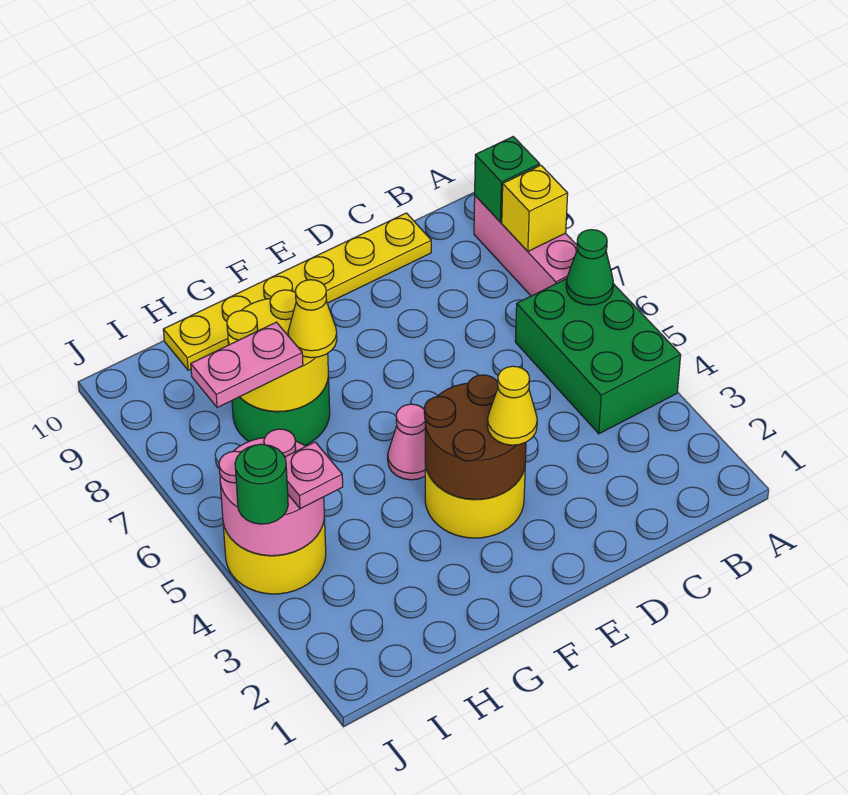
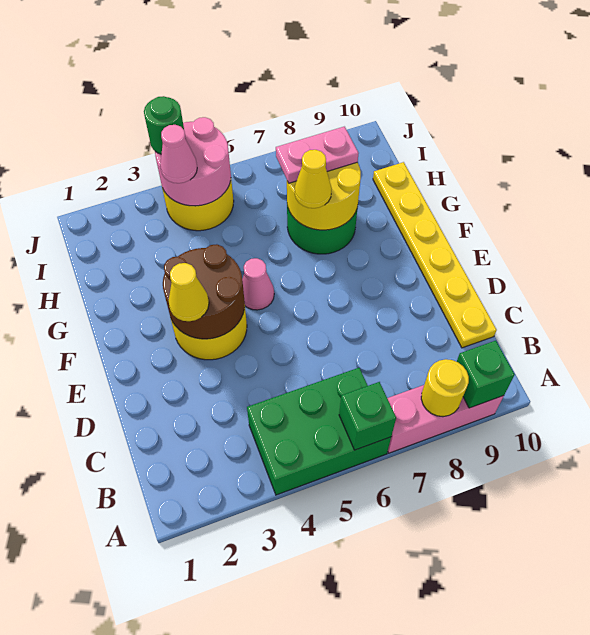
green cone A6 level 2 -> green brick A6 level 2
yellow brick A8 level 2 -> yellow round brick A8 level 2
pink plate H7:I7 level 3 -> pink plate H7:H8 level 3
pink plate I4 level 3 -> pink cone I4 level 3

